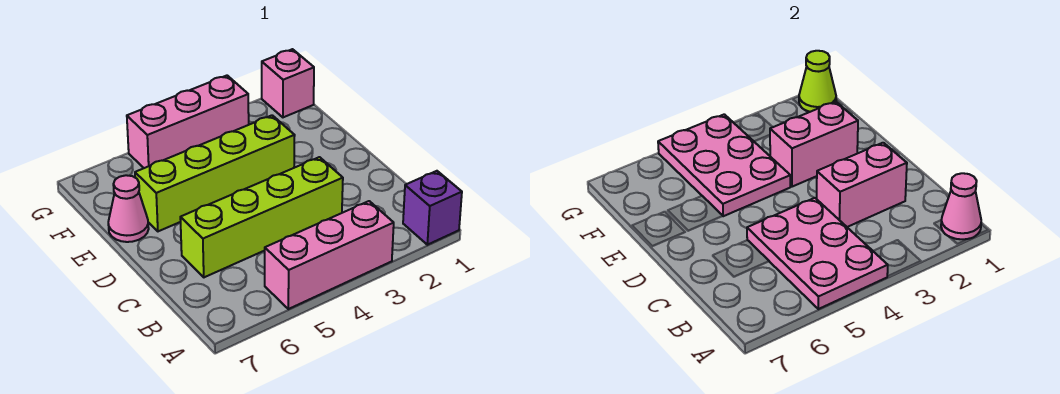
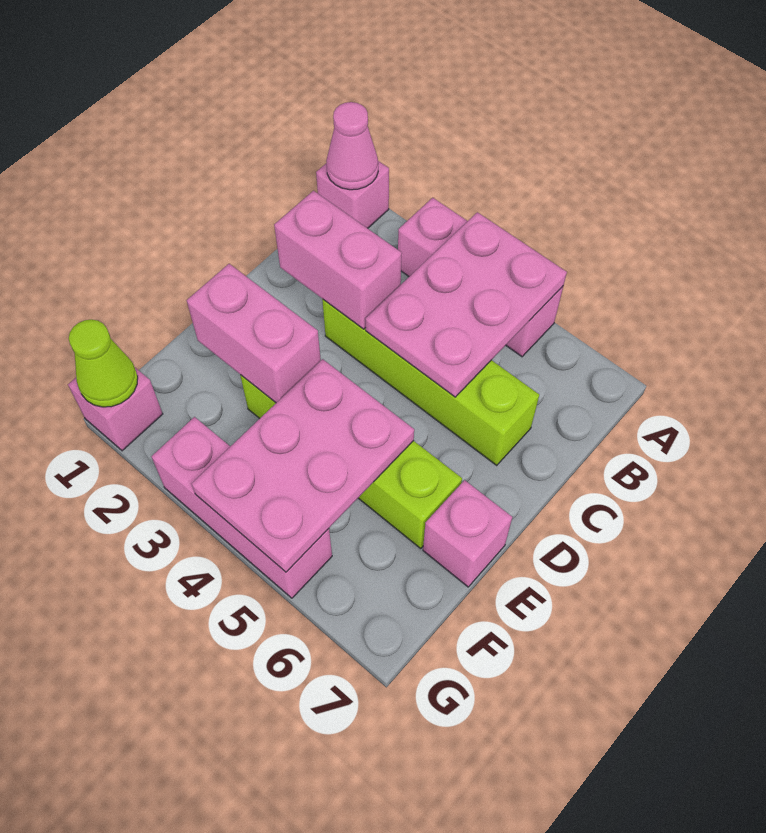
purple brick A1 level 1 -> pink brick A1 level 1
pink cone E7 level 1 -> pink brick E7 level 1

